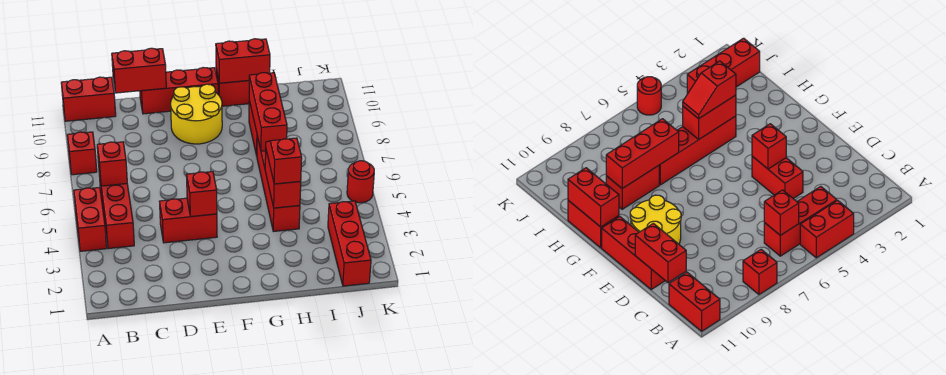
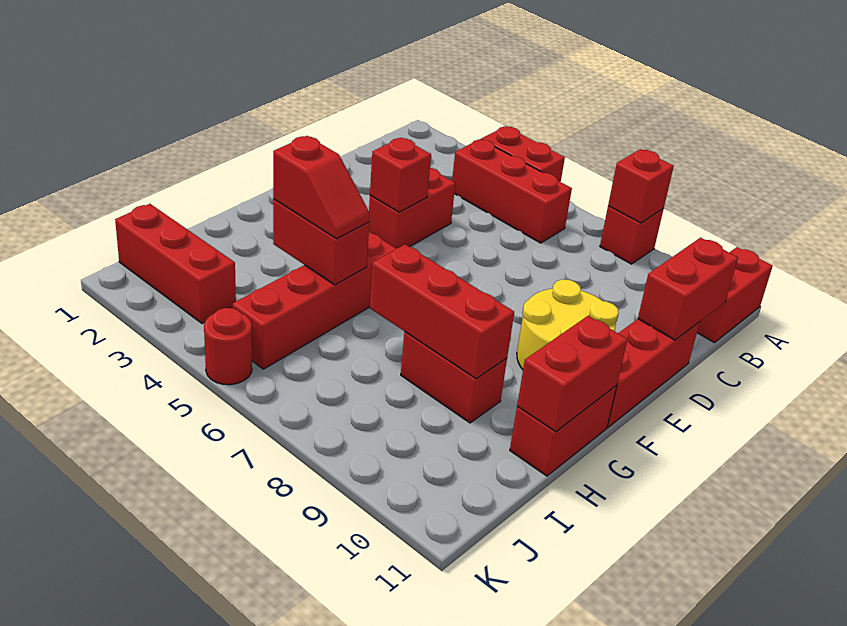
red brick B6 level 2 -> red brick A8 level 2
red brick H4:H7 level 1 -> red brick G5:J5 level 1

